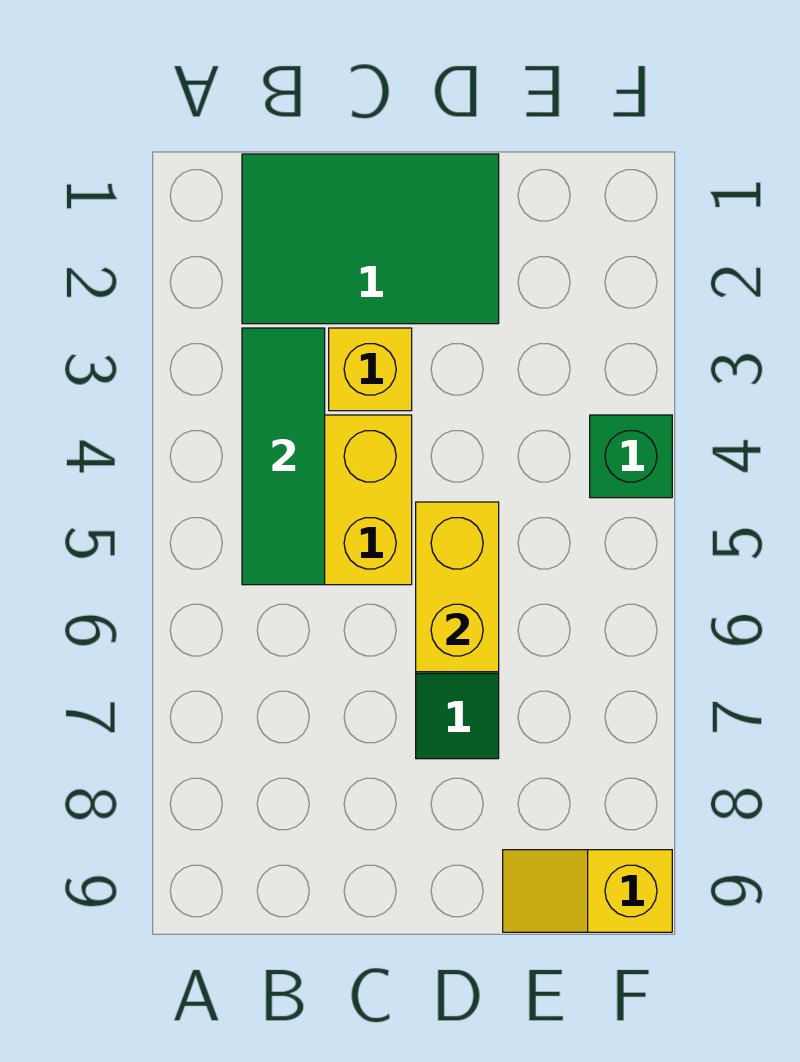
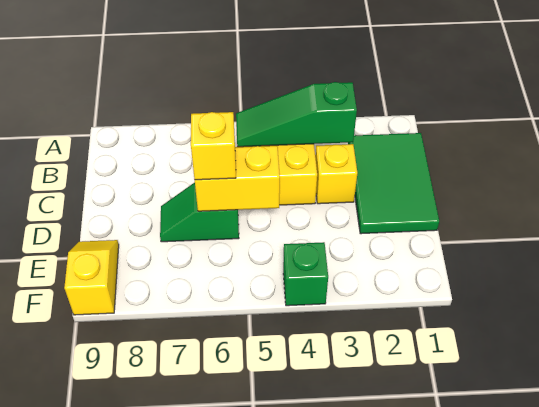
green tile B3:B5 level 2 -> green slope B3:B5 level 2 top 3
none -> yellow brick D6 level 3

